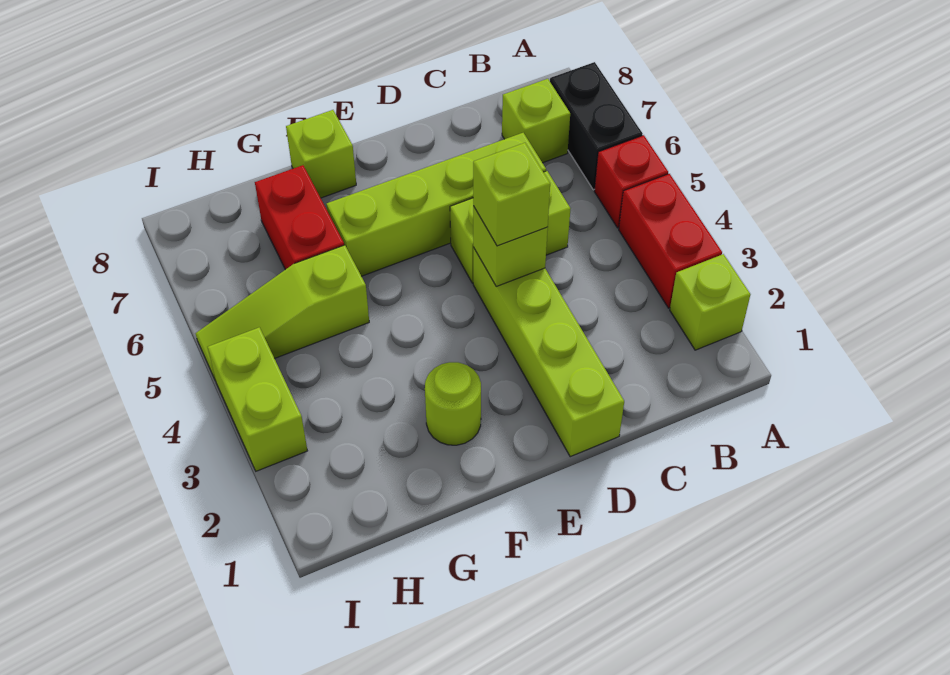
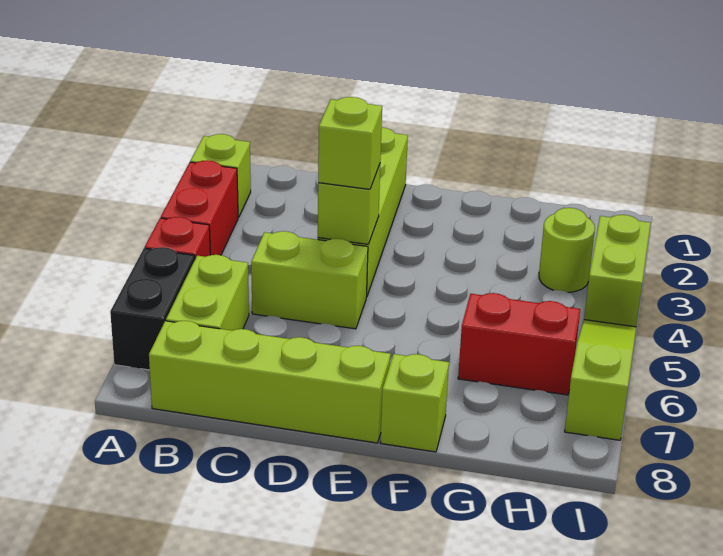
lime brick B7 level 1 -> lime brick B6:B7 level 1
lime brick C6:F6 level 1 -> lime brick B8:E8 level 1
lime round brick F2 level 1 -> lime round brick H3 level 1
lime slope G5:I5 level 1 top G -> lime slope I5:I7 level 1 top 7
red brick G6:G7 level 1 -> red brick G6:H6 level 1

